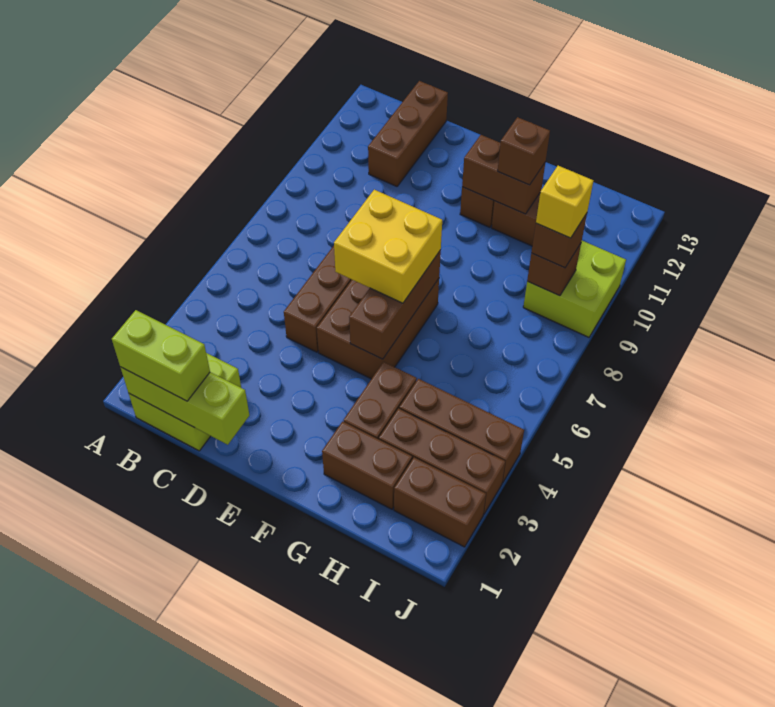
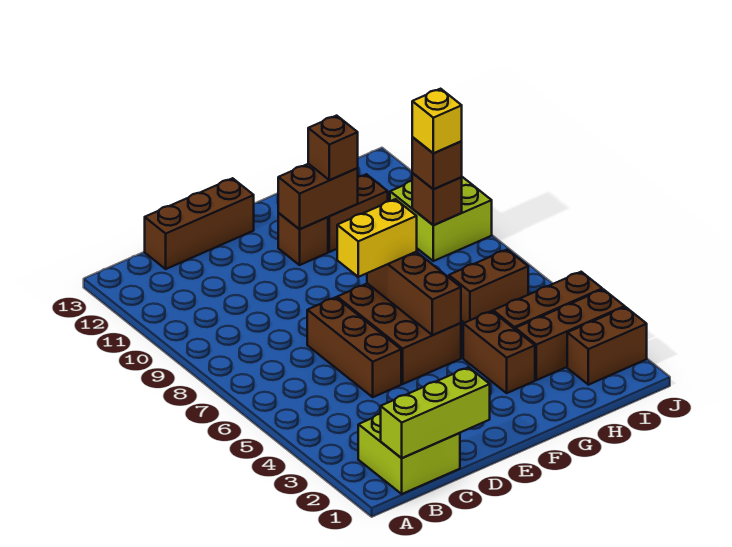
lime brick B1:C1 level 3 -> none
brown brick C11:C13 level 1 -> brown brick C13:E13 level 1
yellow brick E6:F7 level 3 -> yellow brick E7:F7 level 3
brown brick G2:H2 level 1 -> brown brick H6:I6 level 1

